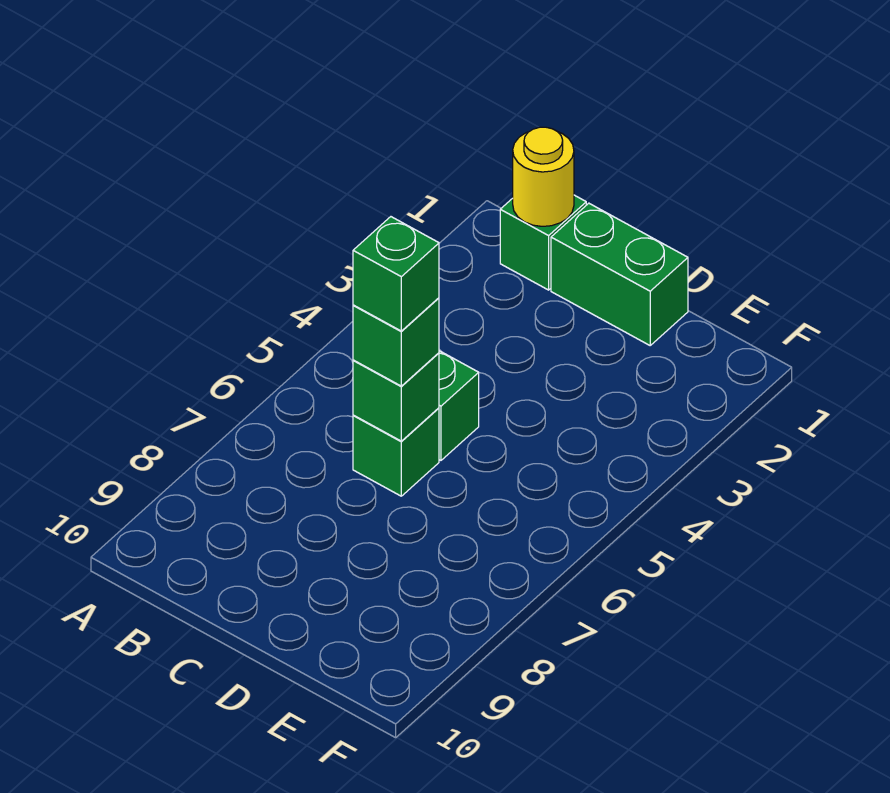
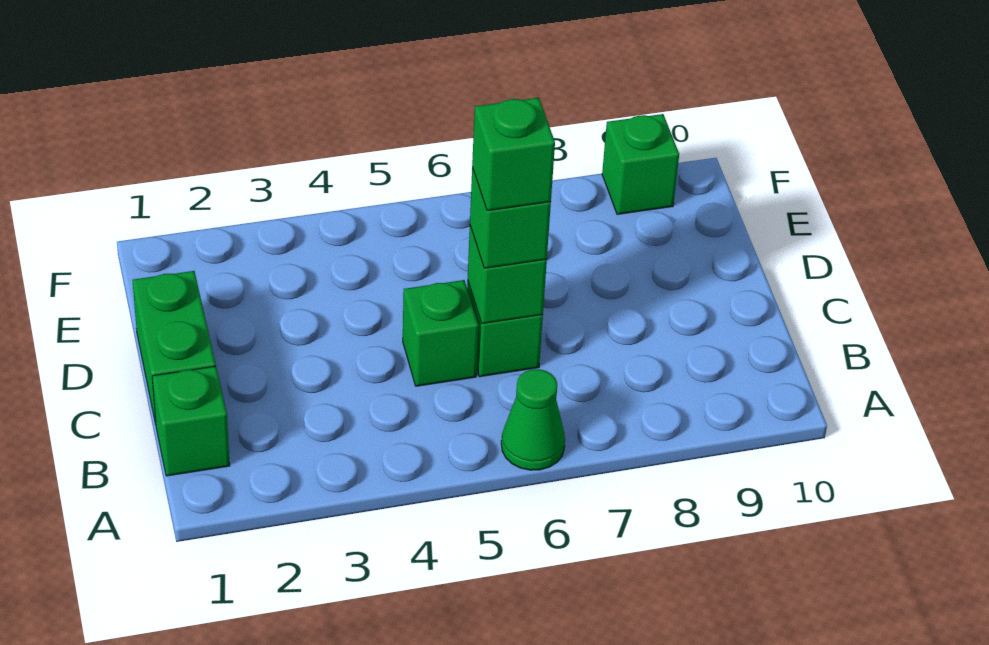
none -> green cone A6 level 1
yellow round brick B1 level 2 -> none
none -> green brick F9 level 1

